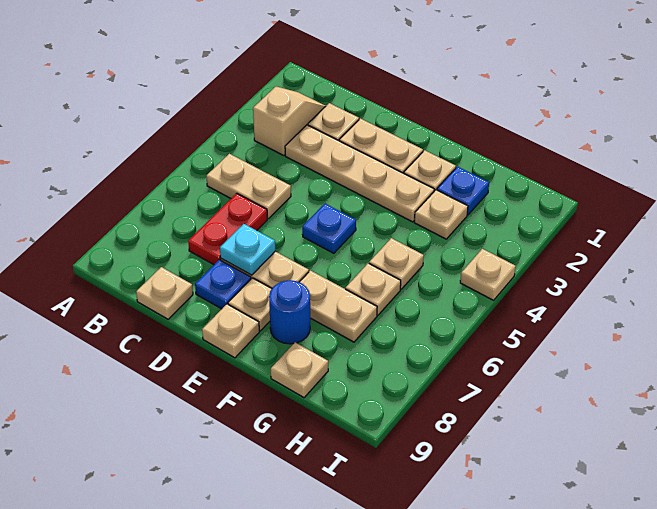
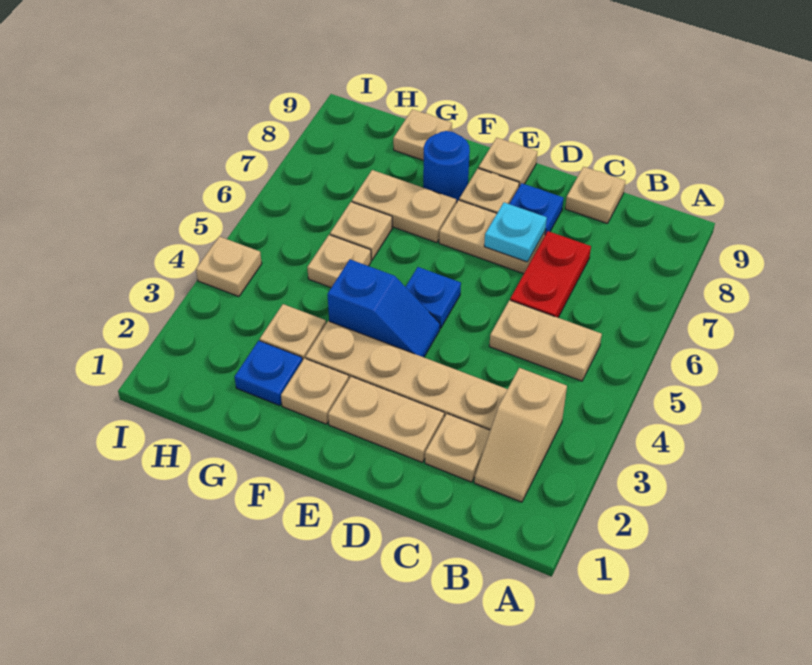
none -> blue slope E4:F4 level 1 top F

